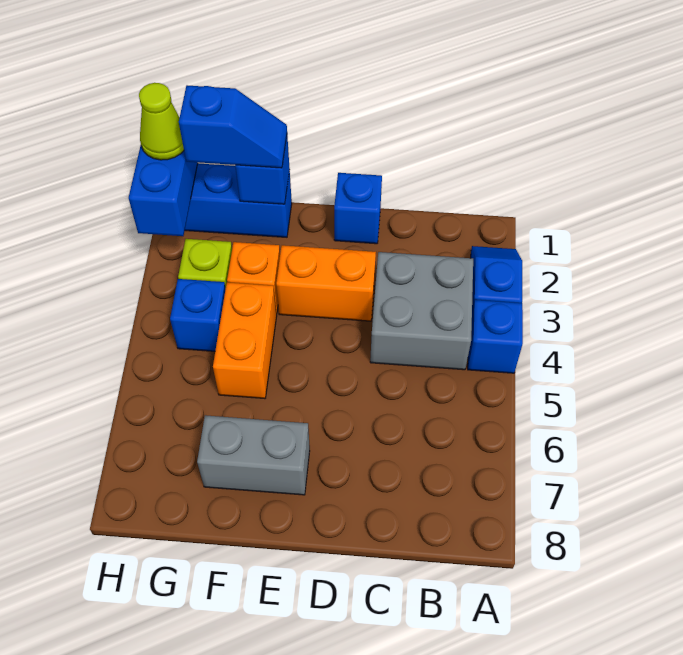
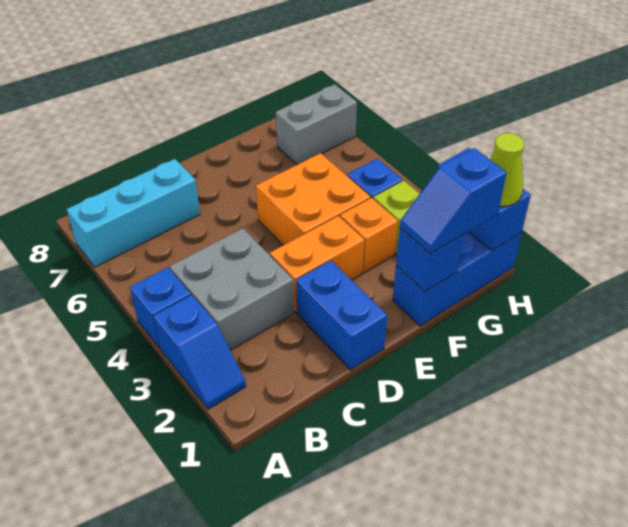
none -> cyan brick A7:C7 level 1
blue brick D1 level 1 -> blue brick D1:D2 level 1
grey brick E7:F7 level 1 -> grey brick G7:H7 level 1
orange brick F4:F5 level 1 -> orange brick E4:F5 level 1

